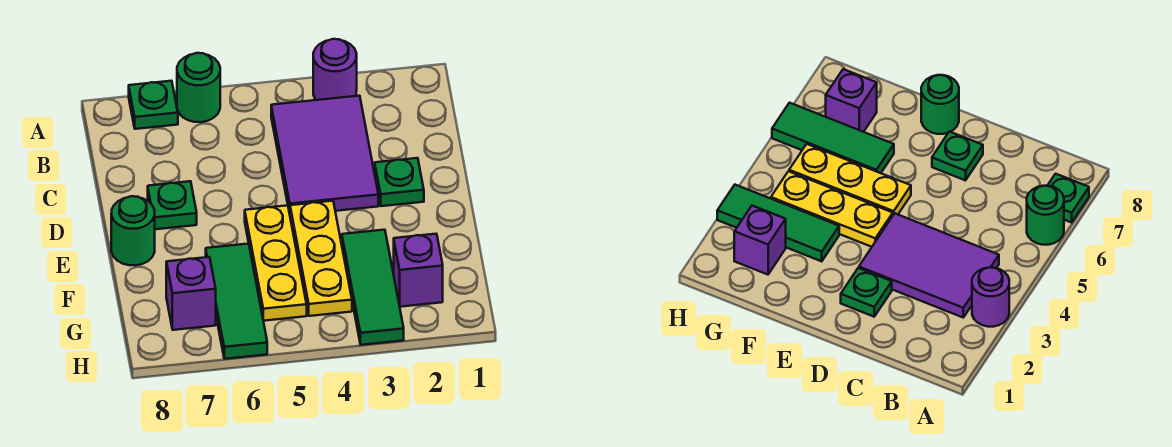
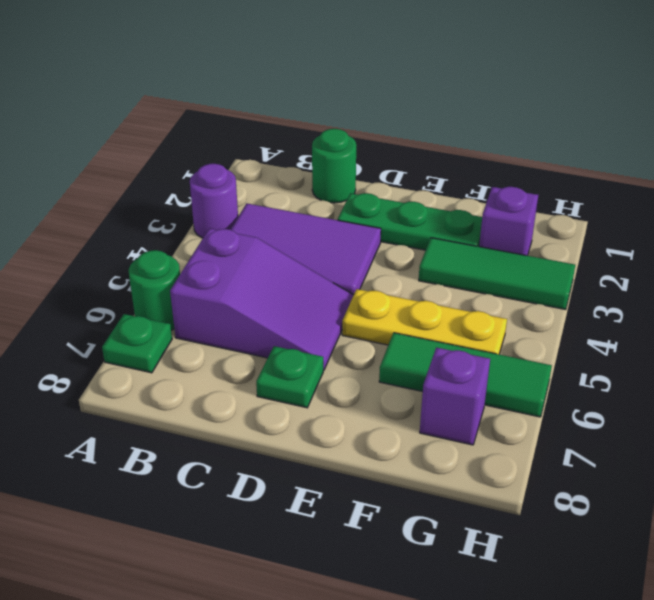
none -> purple slope B5:D6 level 1 top B
green plate D2 level 1 -> green plate D2:F2 level 1
yellow plate E4:G4 level 1 -> none
green round brick E8 level 1 -> green round brick C1 level 1

